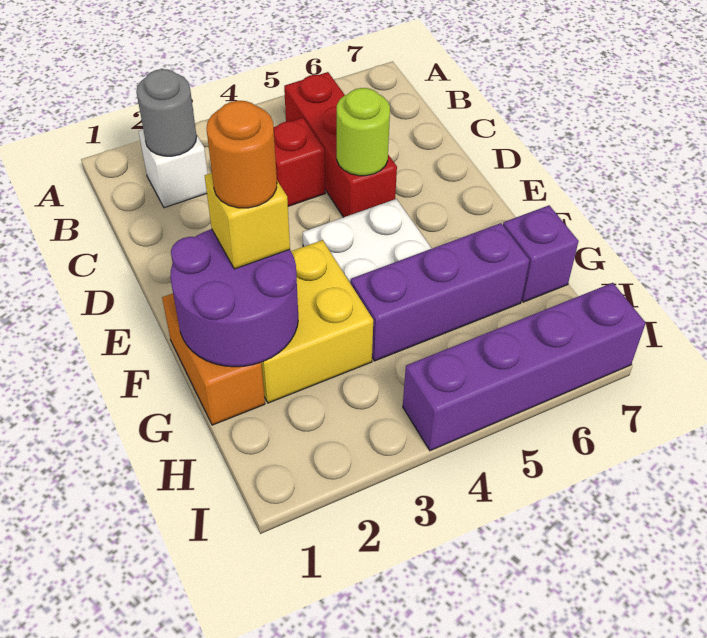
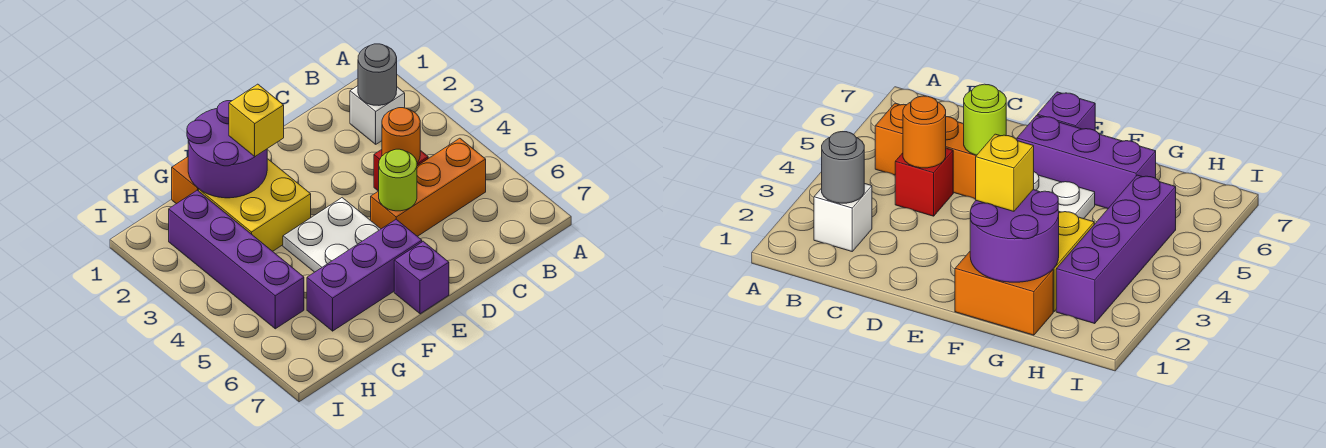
red brick B5:D5 level 1 -> orange brick B5:D5 level 1
orange round brick F2 level 4 -> orange round brick C4 level 2
purple brick G4:G6 level 1 -> purple brick E6:G6 level 1
purple brick G7 level 1 -> purple brick E7 level 1
purple brick I4:I7 level 1 -> purple brick H2:H5 level 1

